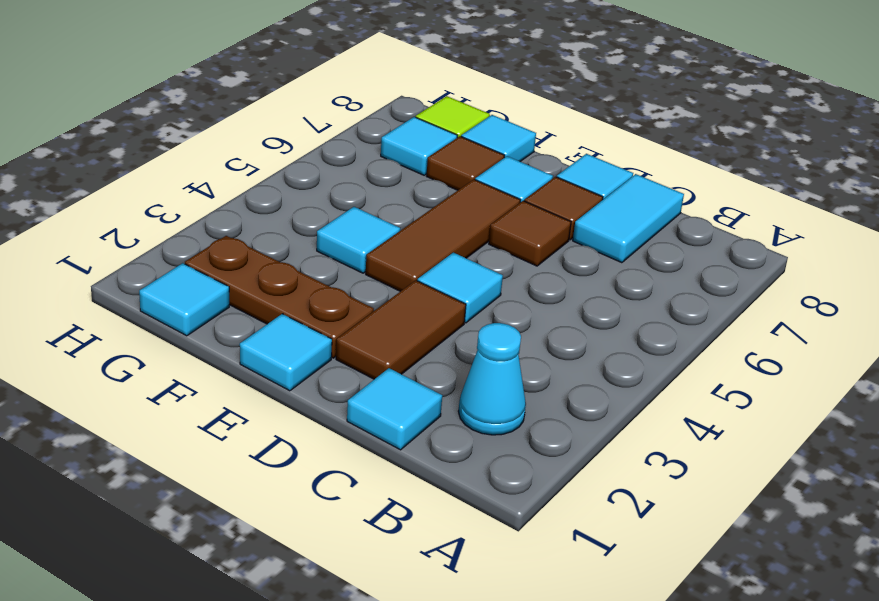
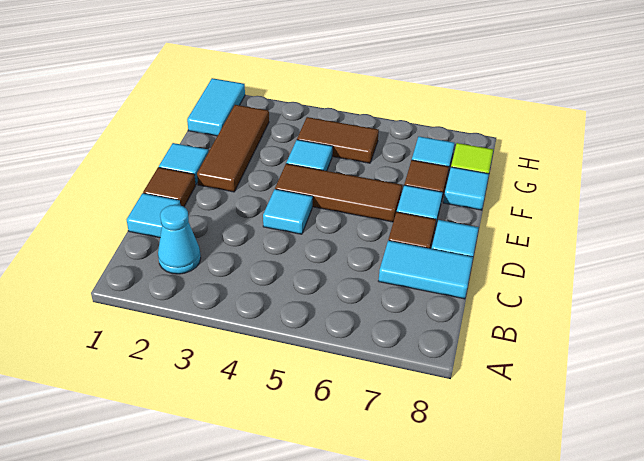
brown tile D2:D3 level 1 -> brown tile G4:G5 level 1
brown tile D6 level 1 -> brown tile D1 level 1
brown plate E2:G2 level 1 -> brown tile E2:G2 level 1
cyan tile G1 level 1 -> cyan tile G1:H1 level 1

